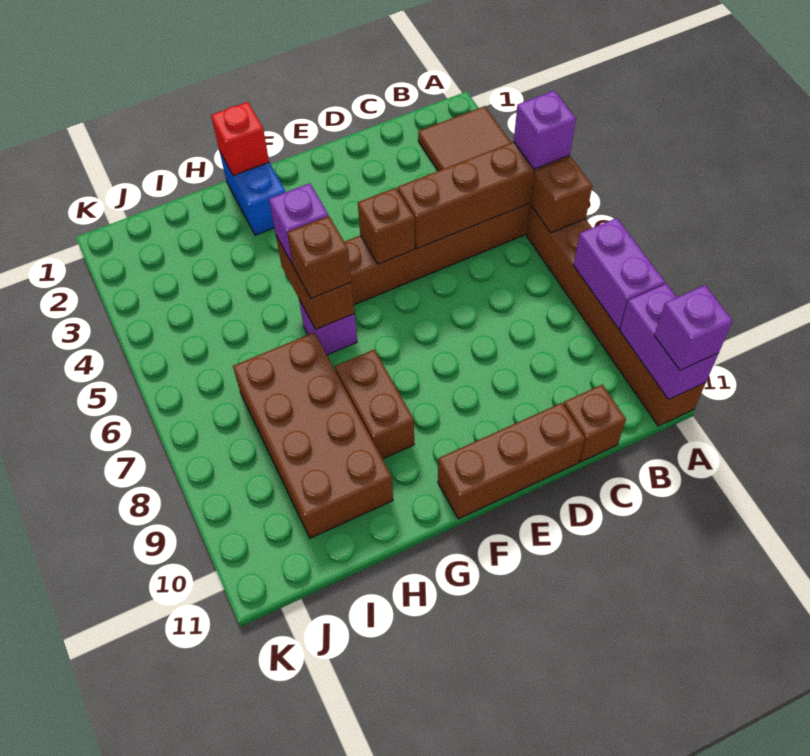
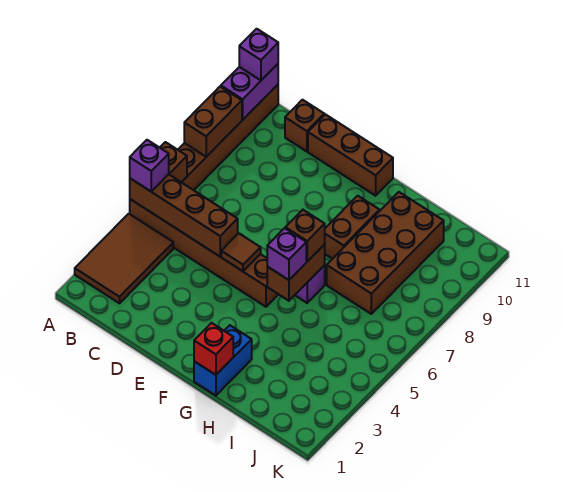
purple brick A8:A9 level 2 -> brown brick A8:A9 level 2
brown brick E5 level 2 -> brown tile E5 level 2

